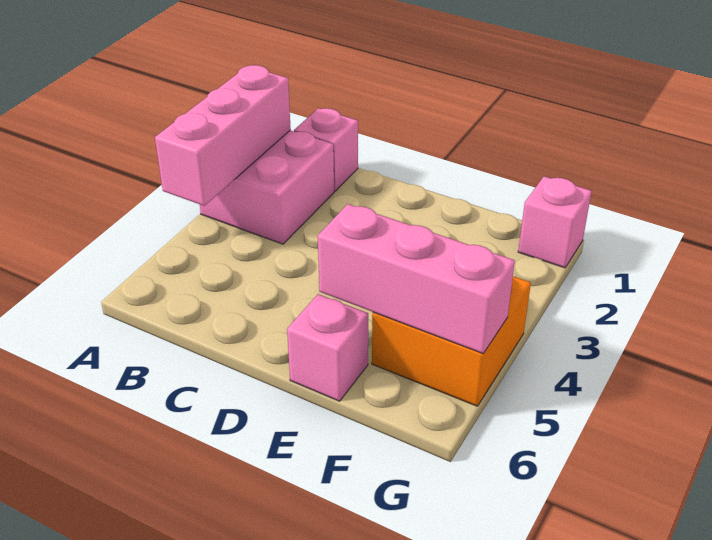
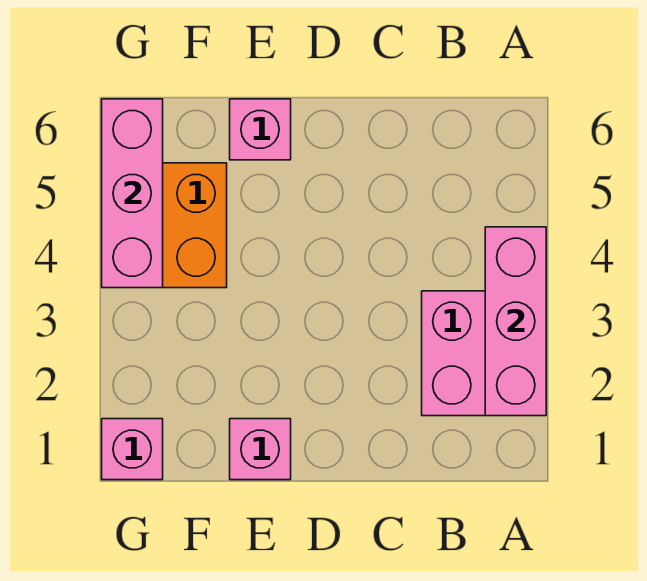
pink brick B1 level 1 -> pink brick E1 level 1
pink brick E5:G5 level 2 -> pink brick G4:G6 level 2

